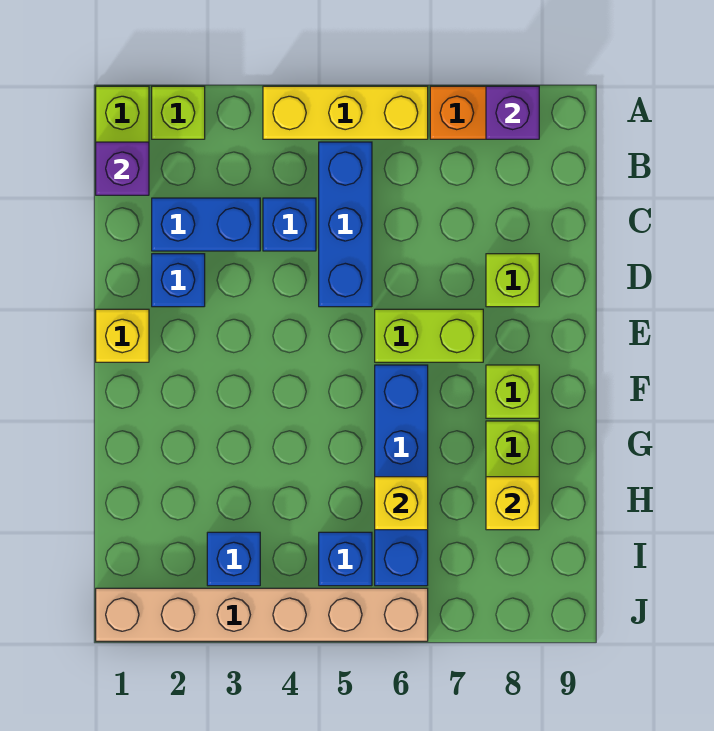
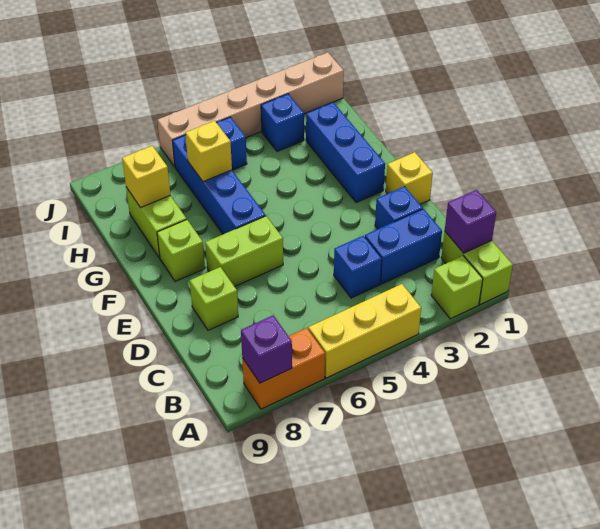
blue brick B5:D5 level 1 -> blue brick F2:H2 level 1

